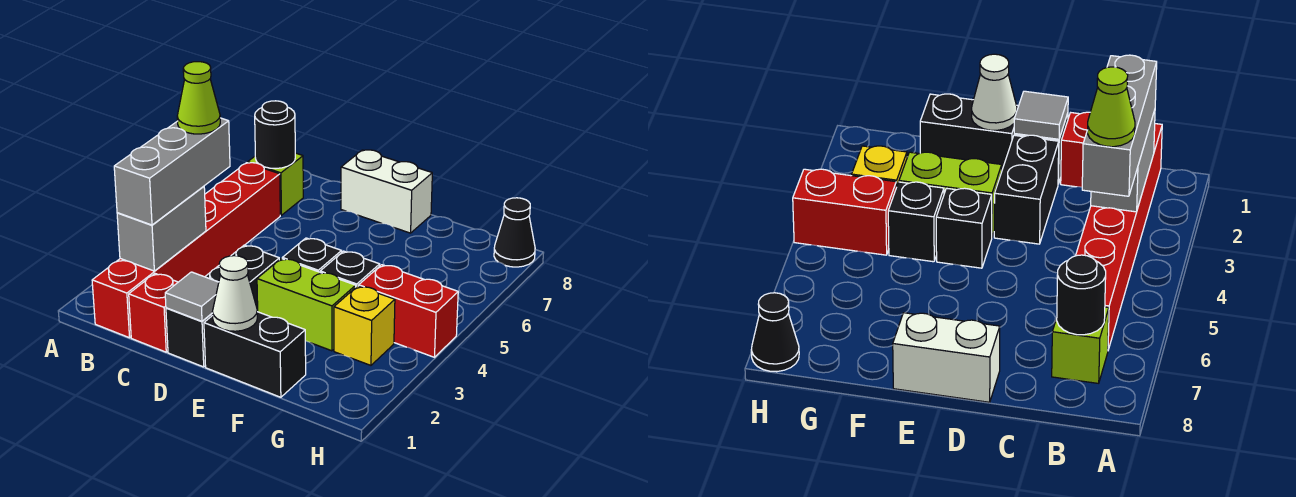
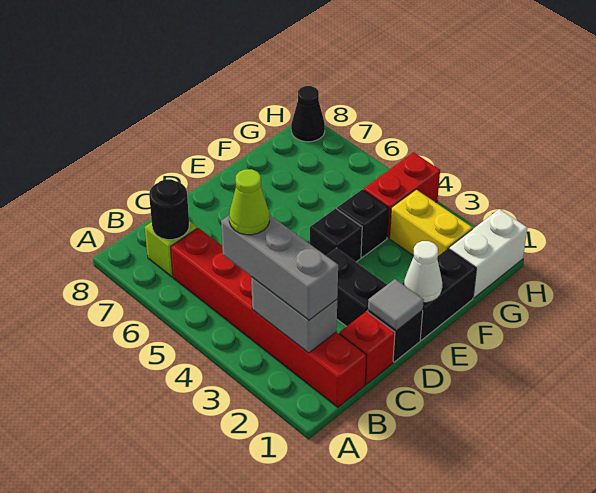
white brick D8:E8 level 1 -> white brick G1:H1 level 1
lime brick E3:F3 level 1 -> none
yellow brick G3 level 1 -> yellow brick G2:G3 level 1

